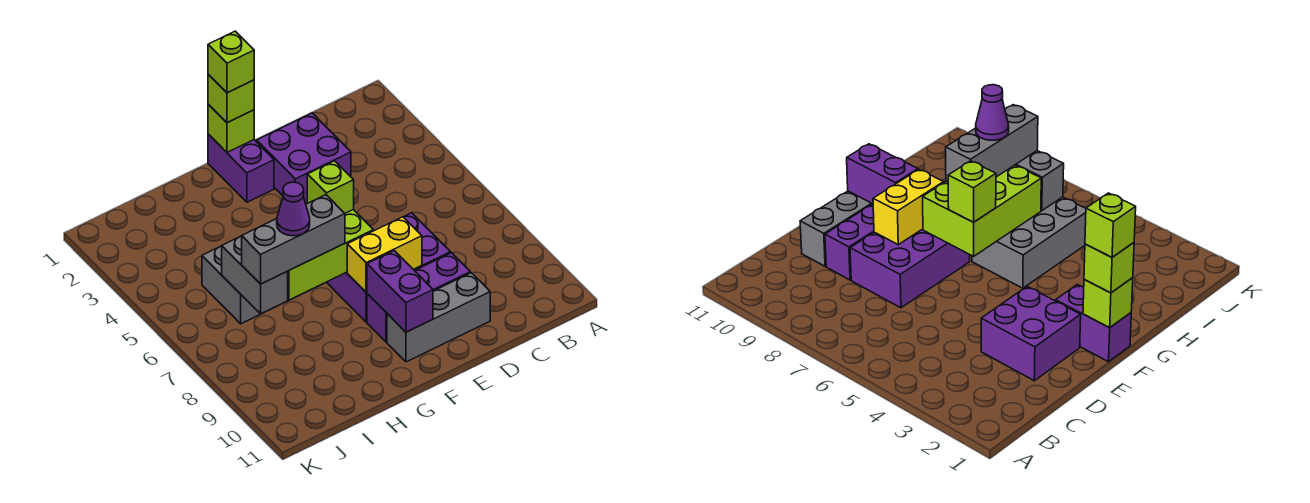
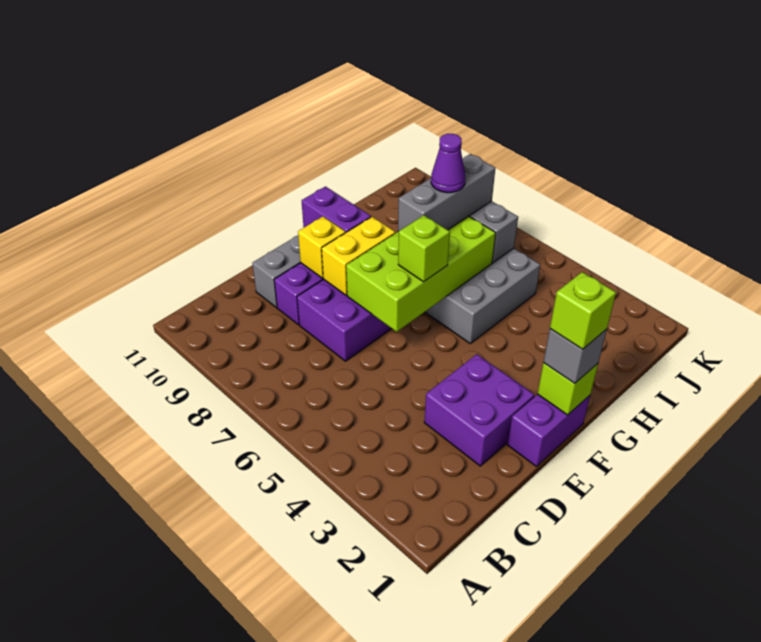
none -> yellow brick E9 level 2
purple brick F1:F2 level 1 -> purple brick E1:F1 level 1
lime brick F1 level 3 -> grey brick F1 level 3
lime brick F6:H7 level 2 -> lime brick E6:H7 level 2

